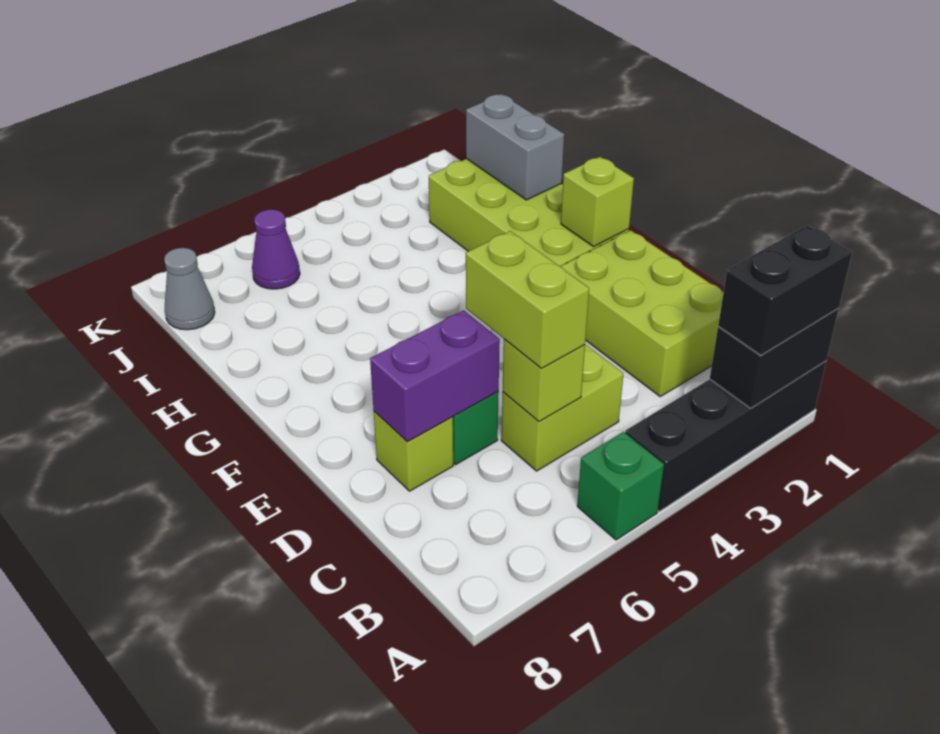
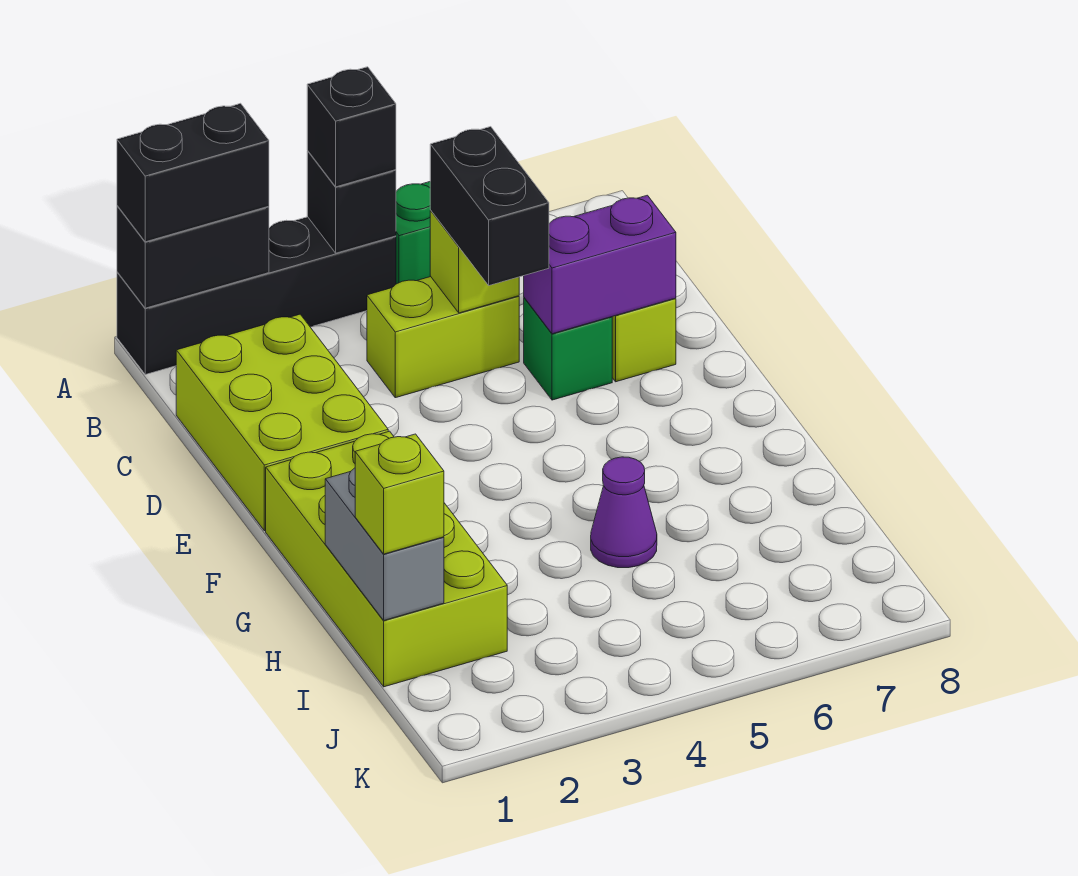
none -> black brick A4 level 2
none -> black brick A4 level 3
lime brick C5:D5 level 3 -> black brick C5:D5 level 3
lime brick F1 level 2 -> lime brick I1 level 3
purple cone J6 level 1 -> purple cone H5 level 1
grey cone J8 level 1 -> none

